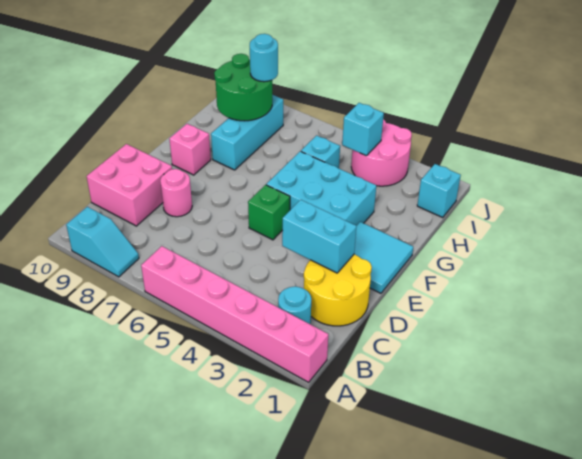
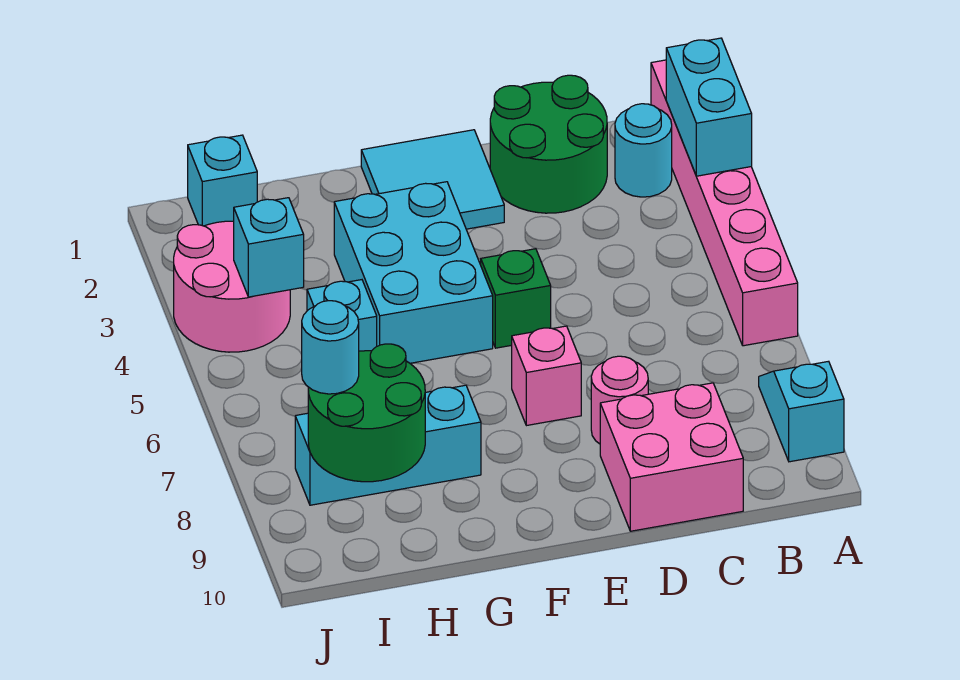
yellow round brick C1:D2 level 1 -> green round brick C1:D2 level 1
cyan brick D2:D3 level 2 -> cyan brick A2:A3 level 2
pink brick F9 level 1 -> pink brick E7 level 1

